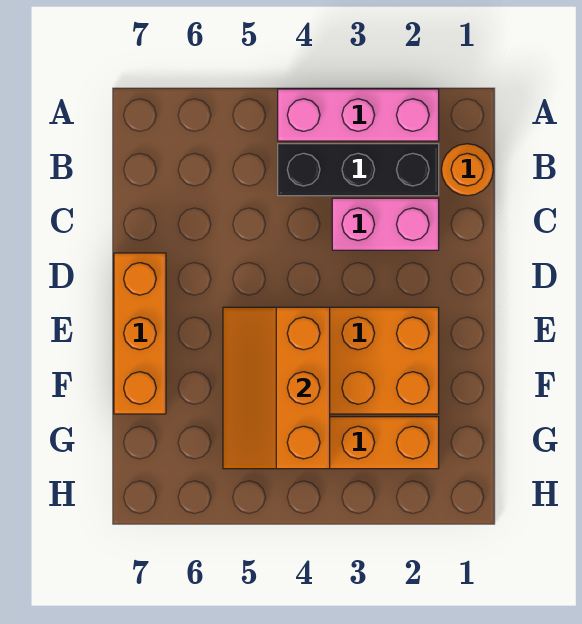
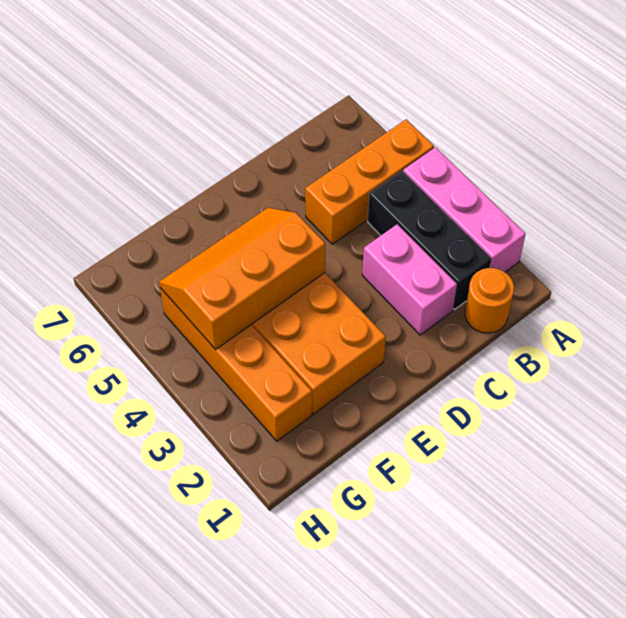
orange brick D7:F7 level 1 -> orange brick A5:C5 level 1

